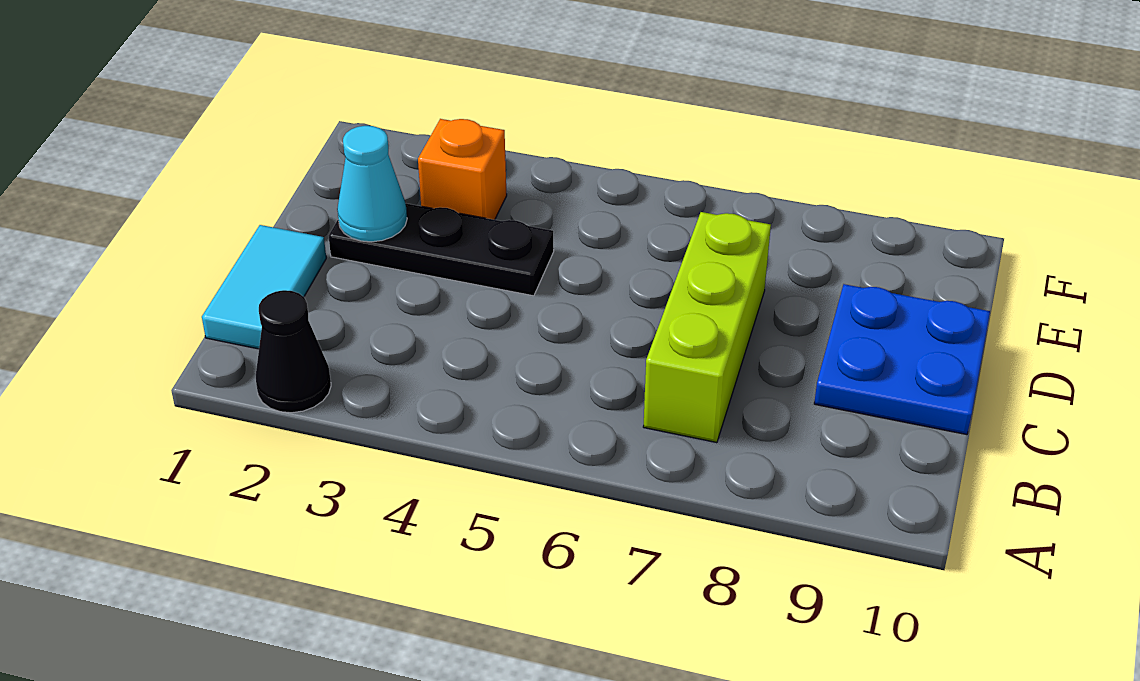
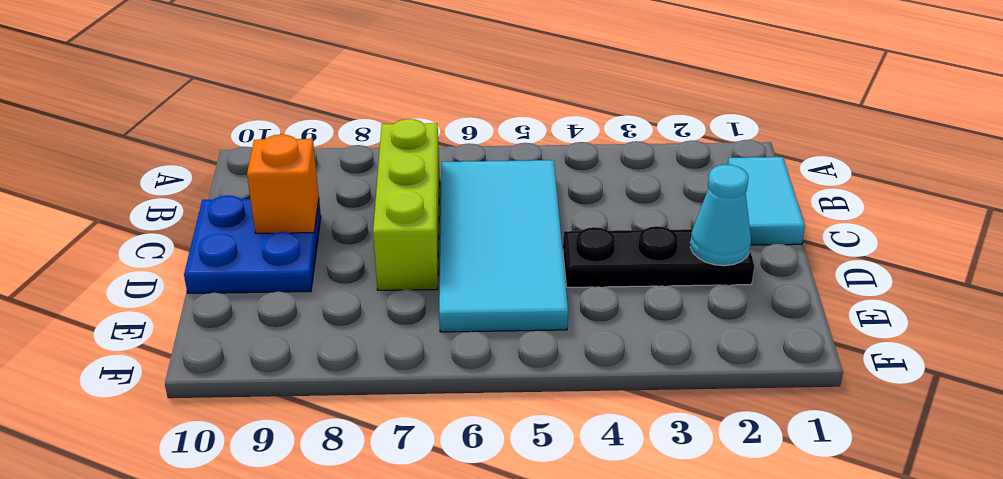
black cone A2 level 1 -> none
none -> cyan tile B5:E6 level 1
orange brick E3 level 1 -> orange brick C9 level 2

